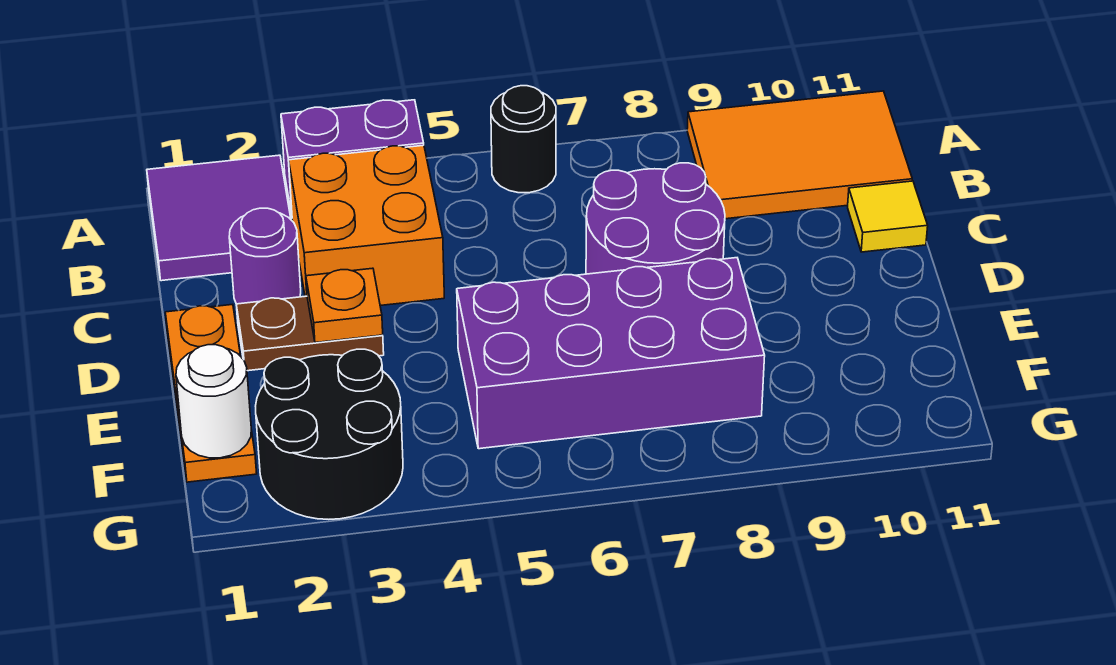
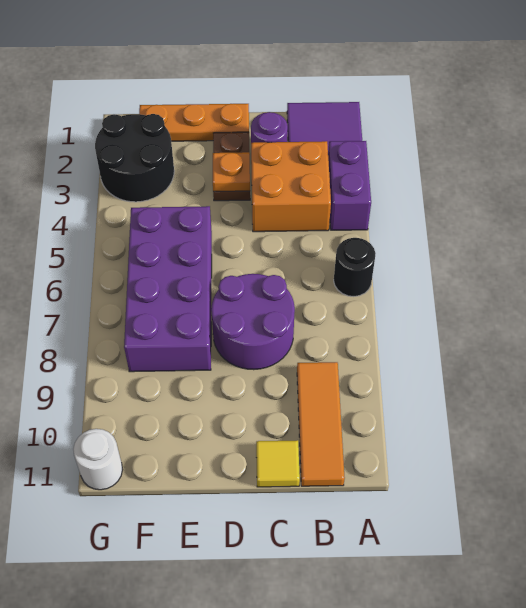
orange tile A9:B11 level 1 -> orange tile B9:B11 level 1
white round brick F1 level 2 -> white round brick G11 level 1

